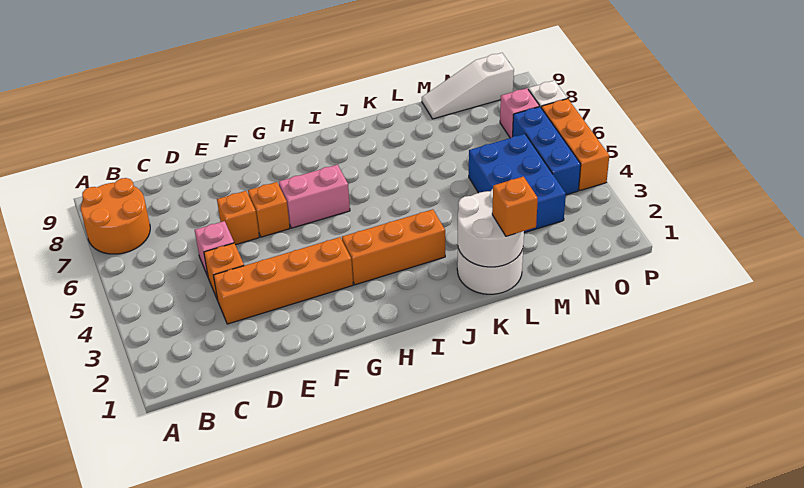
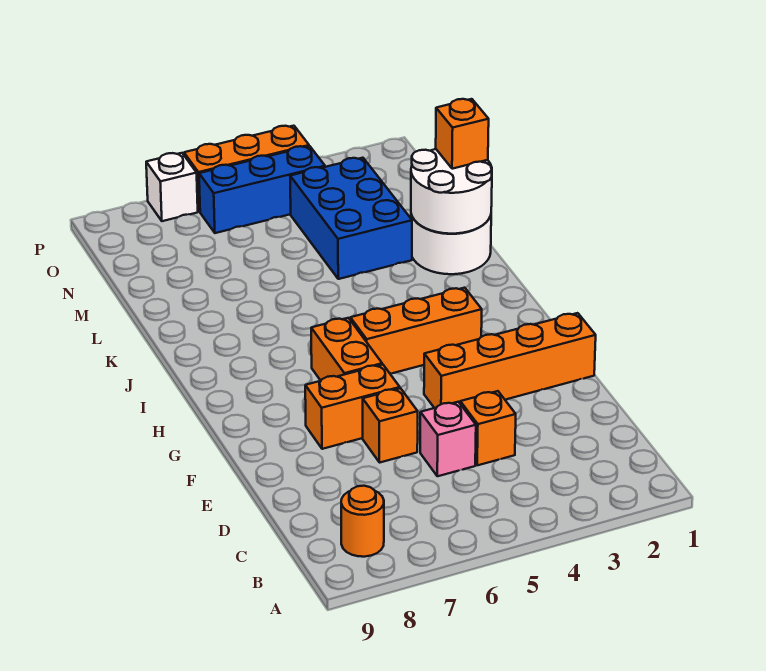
orange round brick A7:B8 level 1 -> orange round brick B8 level 1
orange brick D3:G3 level 1 -> orange brick F1:F4 level 1
orange brick F6 level 1 -> orange brick F6:F7 level 1
pink brick G6:H6 level 1 -> orange brick G6:H6 level 1
orange brick H3:J3 level 1 -> orange brick H3:H5 level 1
blue brick M3:N5 level 1 -> blue brick L3:N4 level 1
white slope M9:O9 level 1 top O -> none
pink brick O7 level 1 -> none

